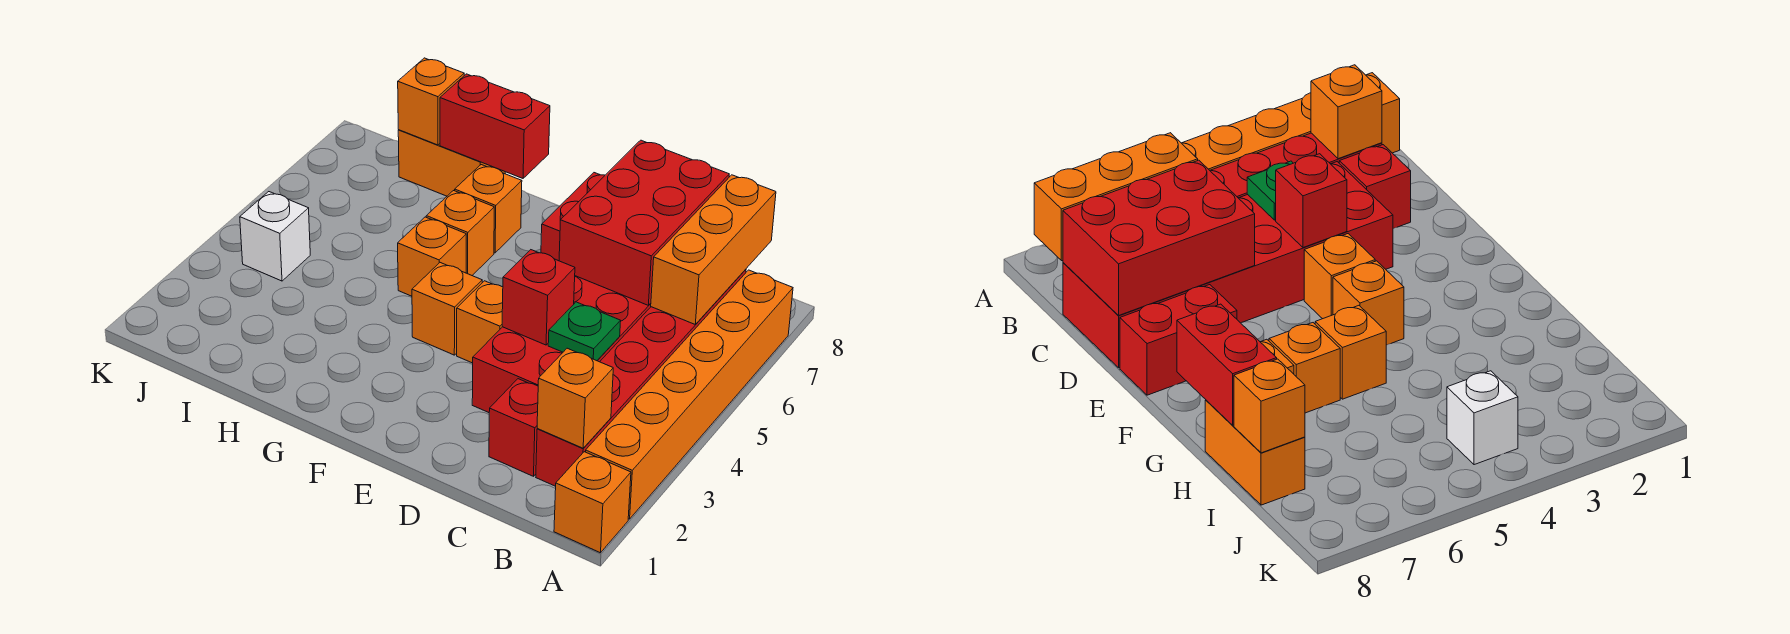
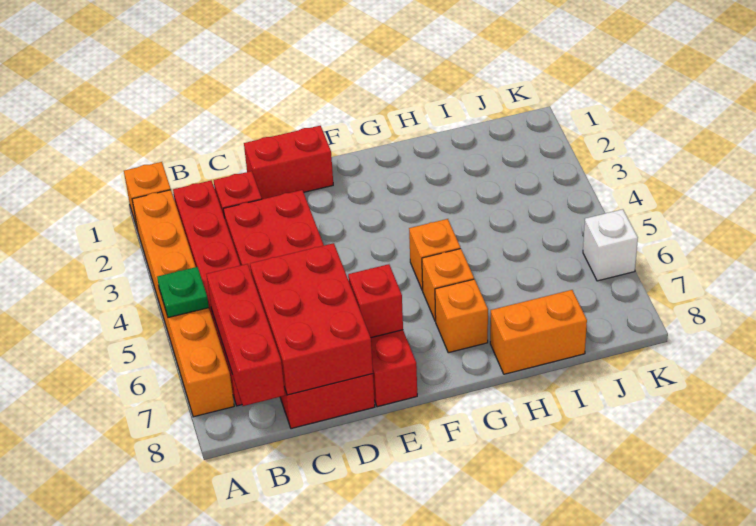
orange brick B2 level 2 -> none
orange brick B6:B8 level 2 -> red brick B6:B8 level 2
green plate C4 level 2 -> green plate A5 level 2
red brick D4 level 2 -> red brick E7 level 2
orange brick E4 level 1 -> none
orange brick F4 level 1 -> none
red brick G8:H8 level 2 -> red brick D1:E1 level 1
orange brick I8 level 2 -> none
white brick J4 level 1 -> white brick K6 level 1

